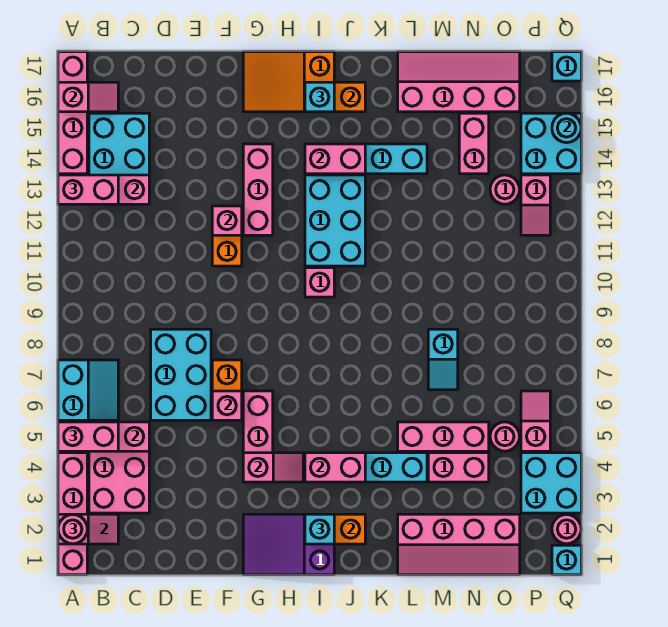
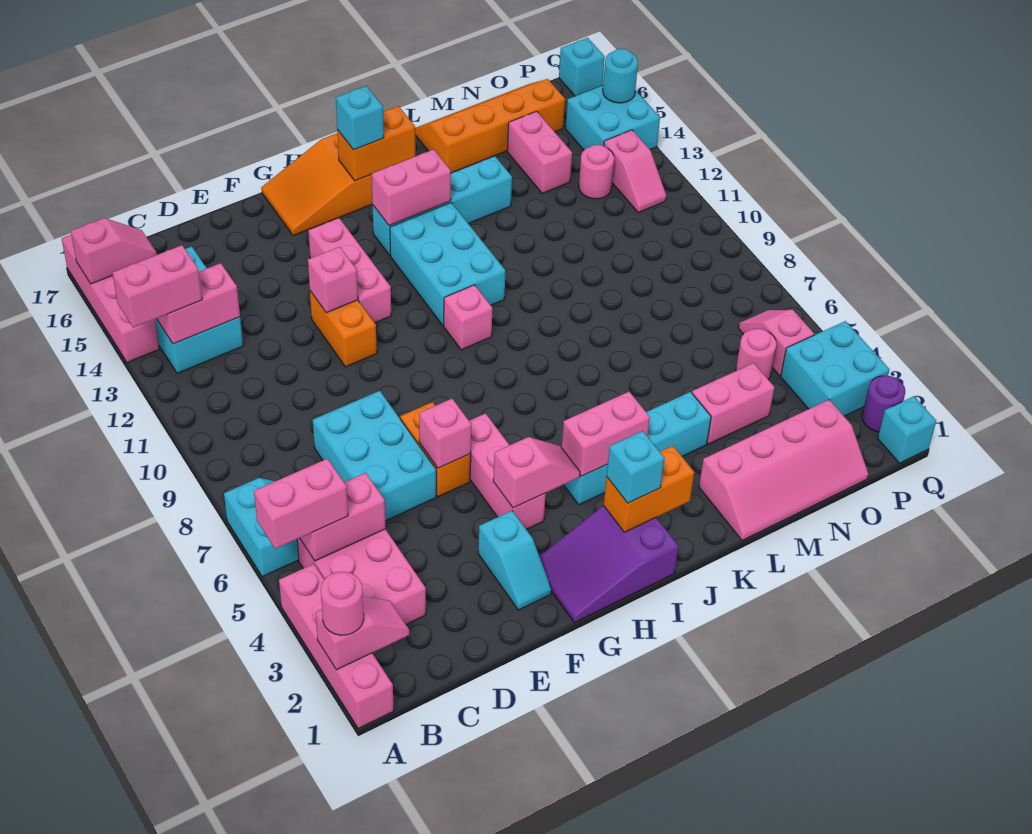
pink brick L5:N5 level 1 -> none
pink slope L16:O17 level 1 top 16 -> orange slope L16:O17 level 1 top 16
cyan slope M7:M8 level 1 top 8 -> cyan slope F2:F3 level 1 top 3
pink round brick Q2 level 1 -> purple round brick Q2 level 1

